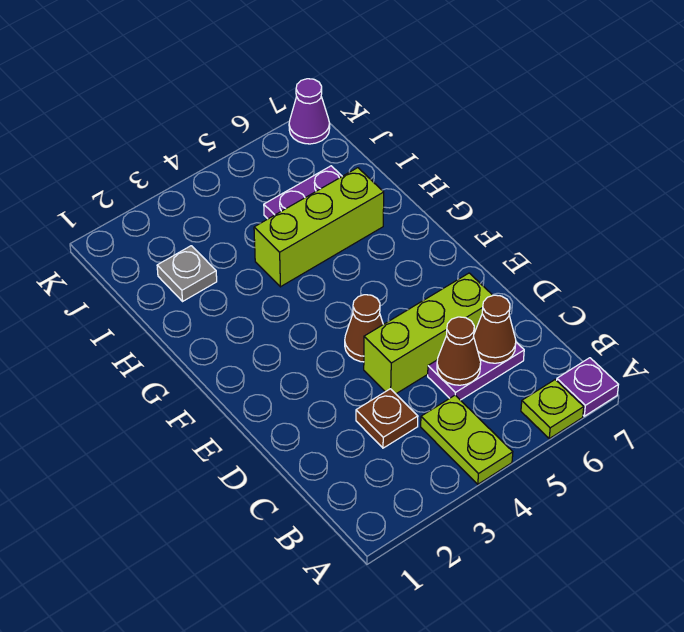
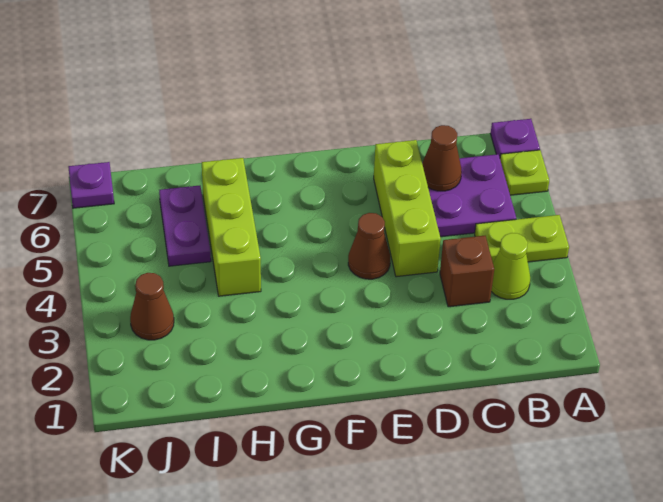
none -> lime cone B3 level 1
brown plate C3 level 1 -> brown brick C3 level 1
purple plate C5:C6 level 1 -> purple plate B5:C6 level 1
brown cone C5 level 2 -> brown cone J3 level 1
grey plate I2 level 1 -> none
purple cone K7 level 1 -> purple plate K7 level 1

